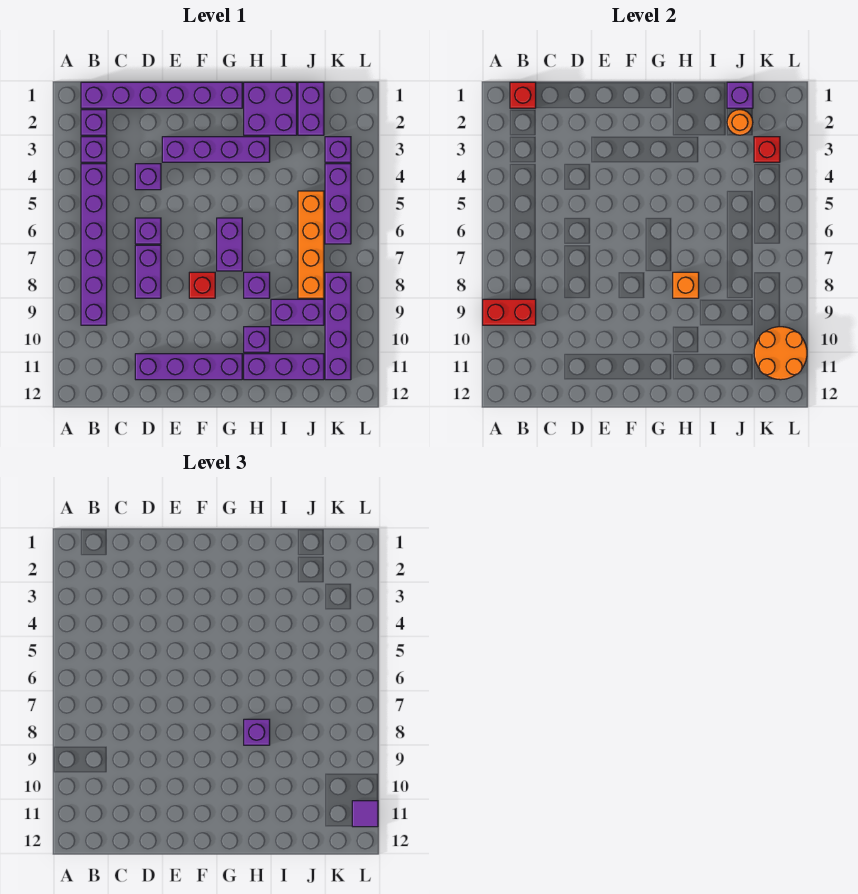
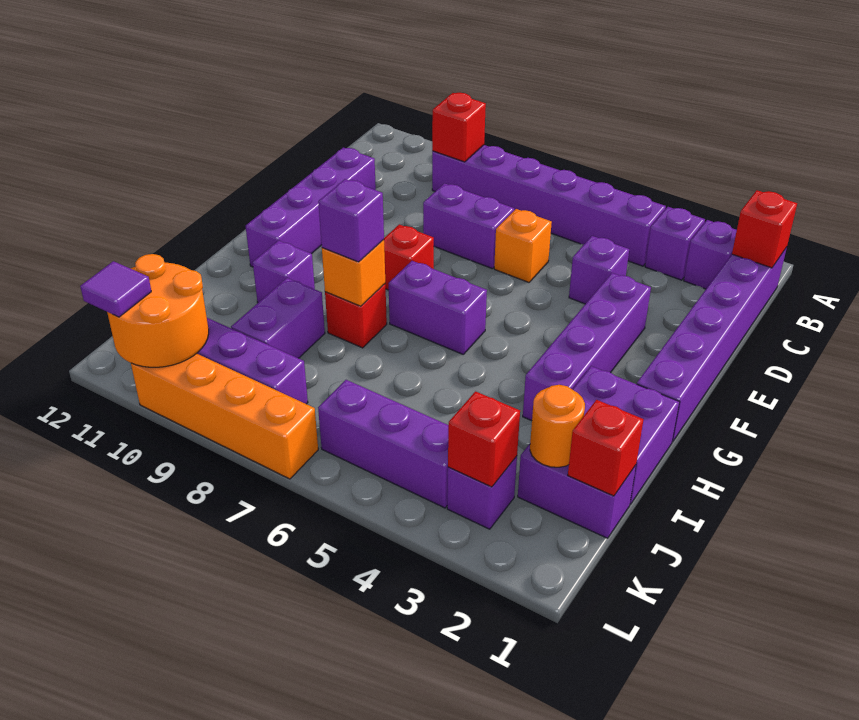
red brick A9:B9 level 2 -> red brick B9 level 2
purple brick D6 level 1 -> orange brick D6 level 1
purple brick H8 level 1 -> red brick H8 level 1
purple brick H11:J11 level 1 -> none
purple brick J1 level 2 -> red brick J1 level 2
orange brick J5:J8 level 1 -> orange brick L7:L10 level 1

